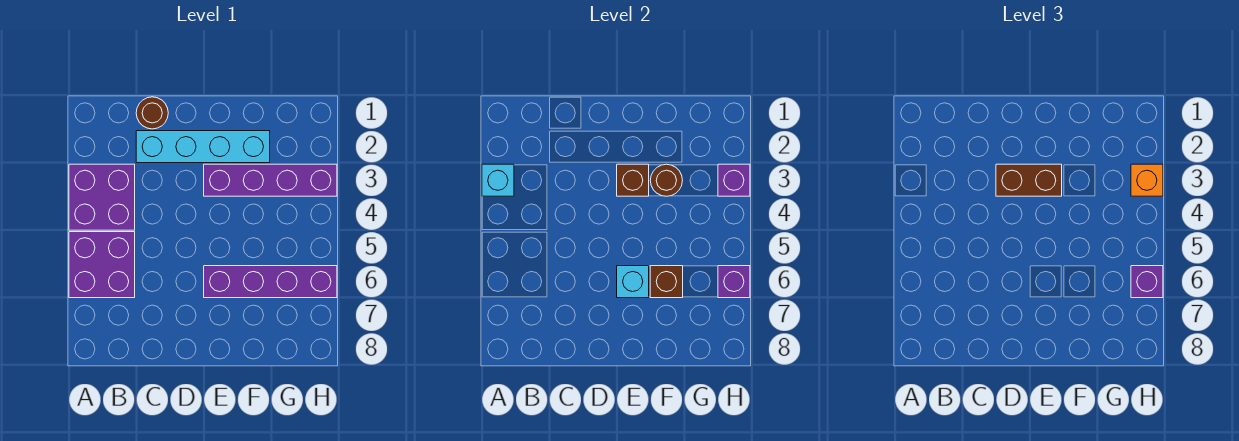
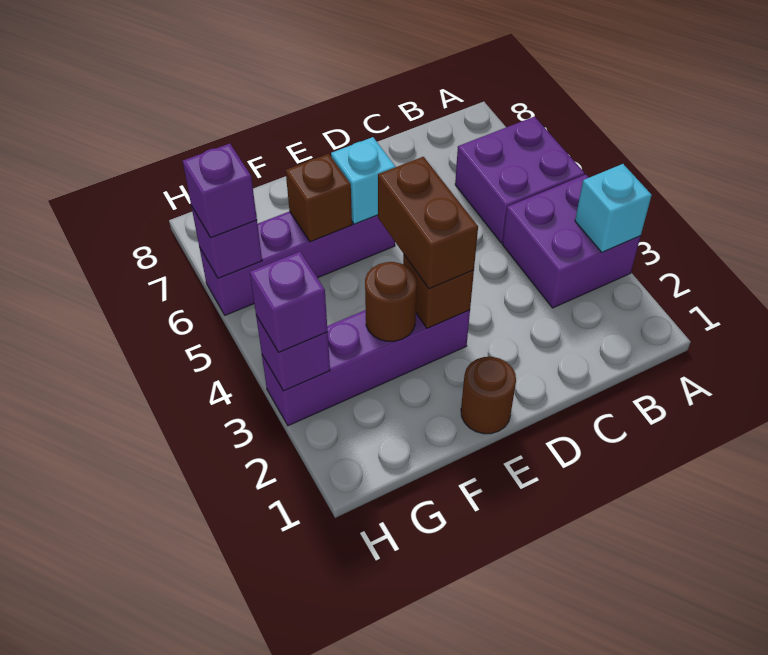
brown round brick C1 level 1 -> brown round brick E1 level 1
cyan brick C2:F2 level 1 -> none
brown brick D3:E3 level 3 -> brown brick E3:E4 level 3
orange brick H3 level 3 -> purple brick H3 level 3

